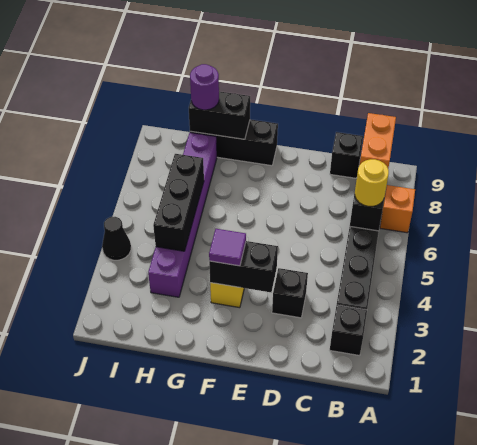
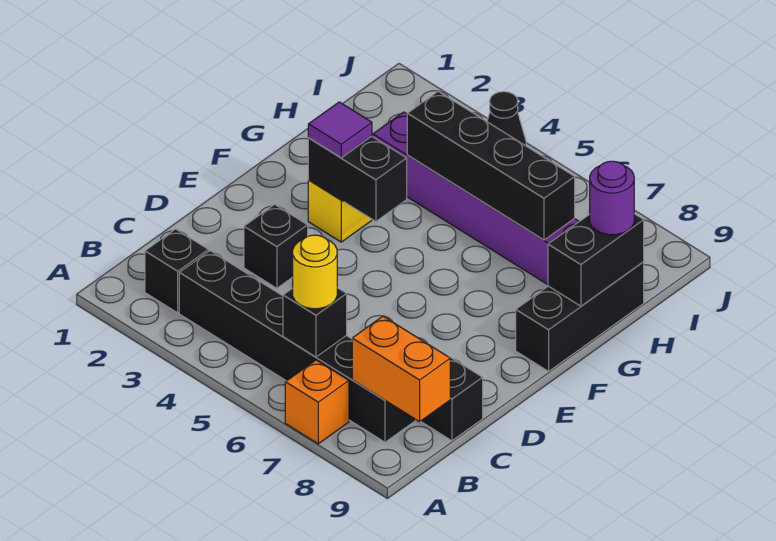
black brick E3:F3 level 2 -> black brick F3:F4 level 2
black brick H4:H6 level 2 -> black brick H4:H7 level 2

